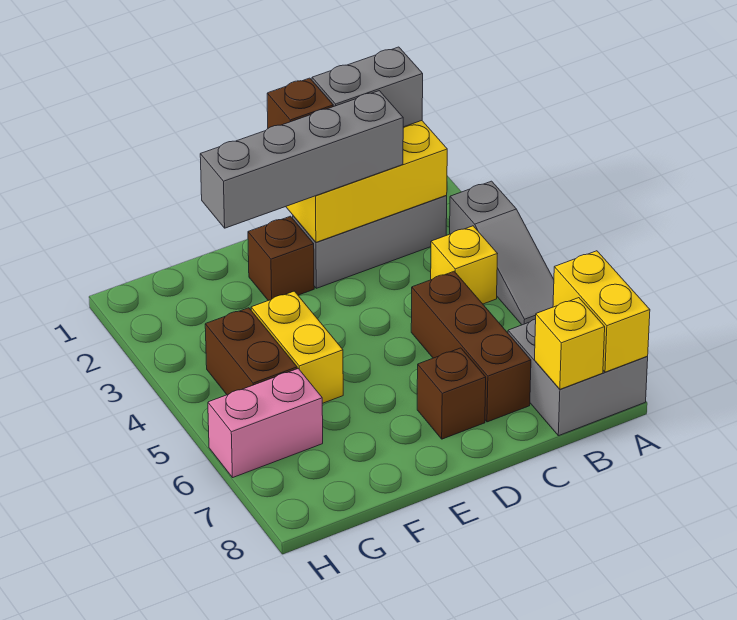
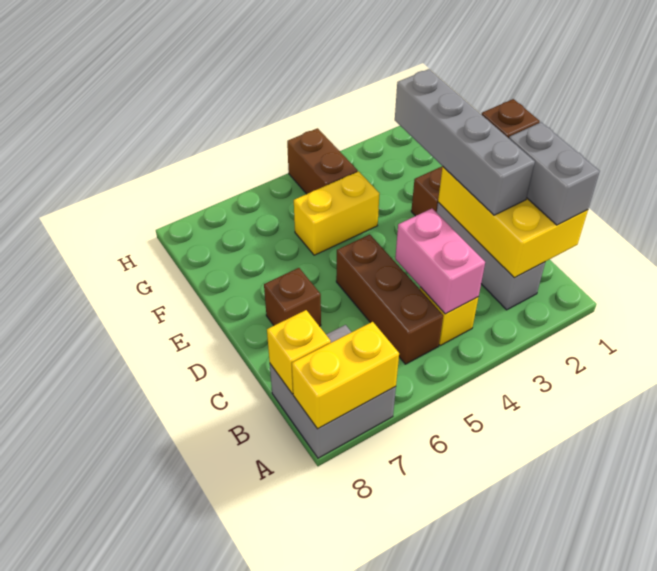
grey slope A3:A5 level 1 top 3 -> none
brown brick C5:C7 level 1 -> brown brick B5:D5 level 1
brown brick G4:G5 level 1 -> brown brick G4:H4 level 1
pink brick G6:H6 level 1 -> pink brick B4:C4 level 2

